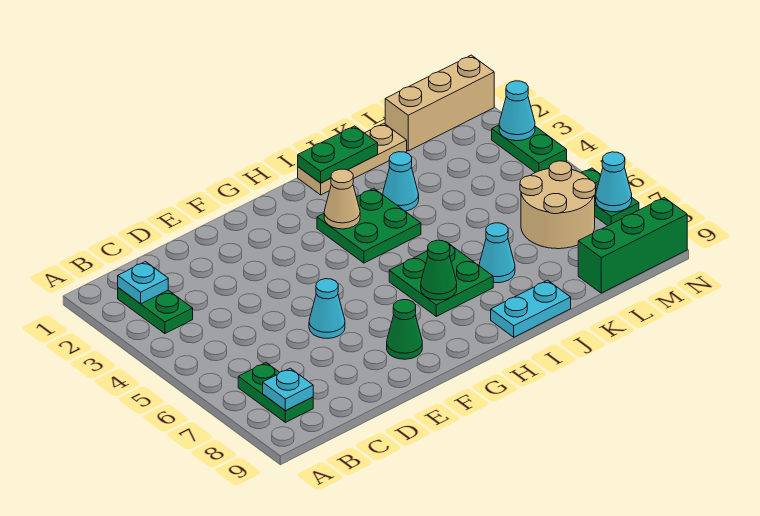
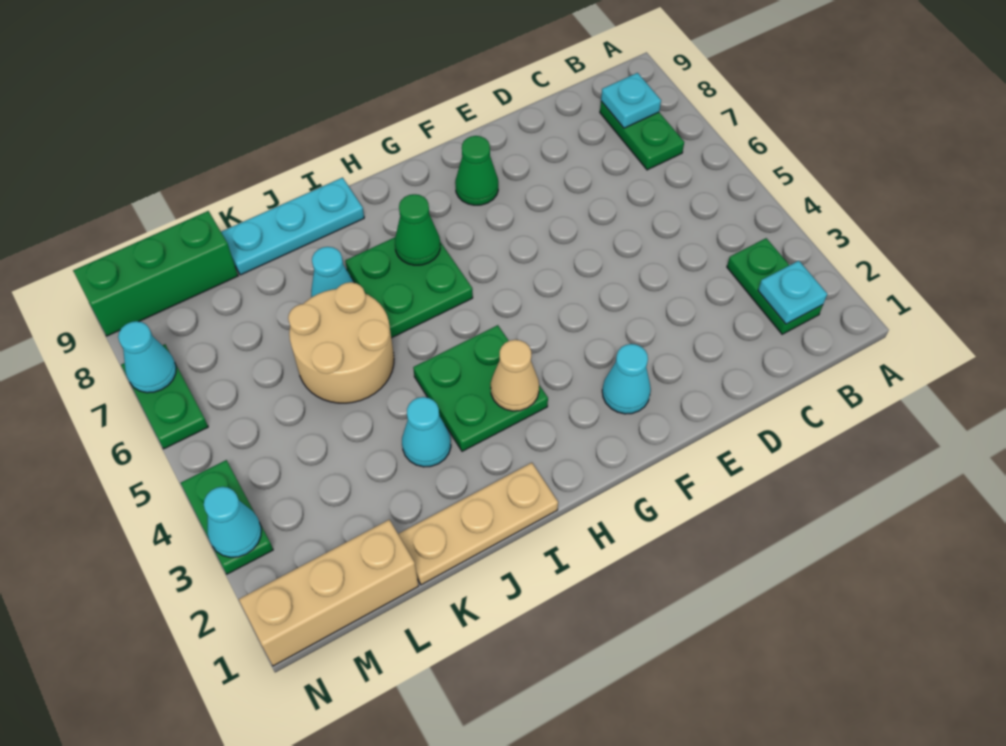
cyan cone E6 level 1 -> cyan cone F2 level 1
green plate I1:J1 level 2 -> none
cyan plate I9:J9 level 1 -> cyan plate I9:K9 level 1
tan round brick L6:M7 level 1 -> tan round brick J5:K6 level 1

